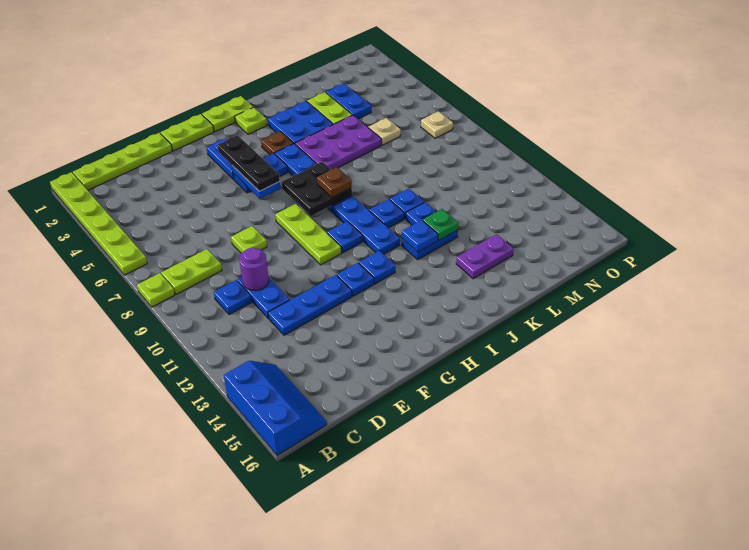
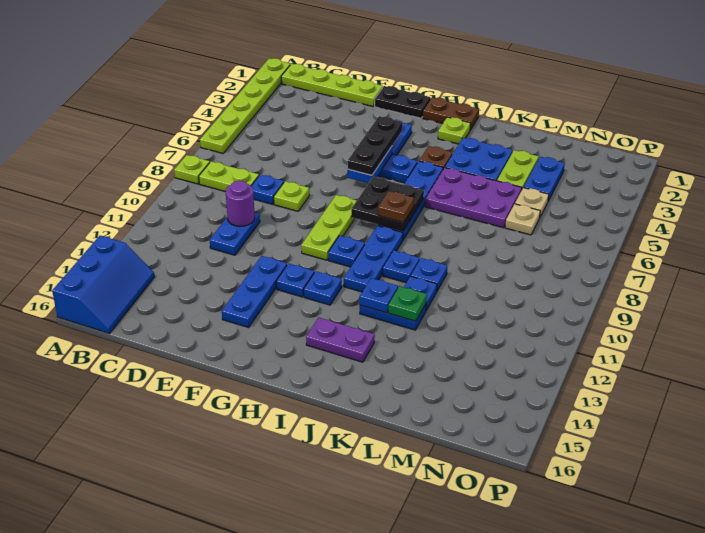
blue plate C10 level 1 -> blue plate D8 level 1
blue plate D12:F12 level 1 -> blue plate F12:F14 level 1
lime plate F1:G1 level 1 -> black plate F1:G1 level 1
lime plate H1:I1 level 1 -> brown plate H1:I1 level 1
purple plate K14:L14 level 1 -> purple plate I14:J14 level 1
tan plate O7 level 1 -> tan plate M5 level 1

